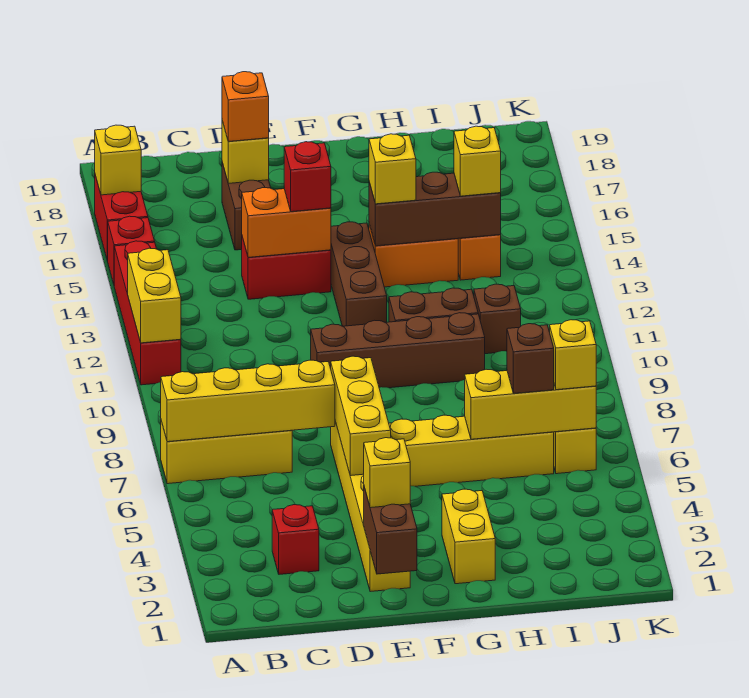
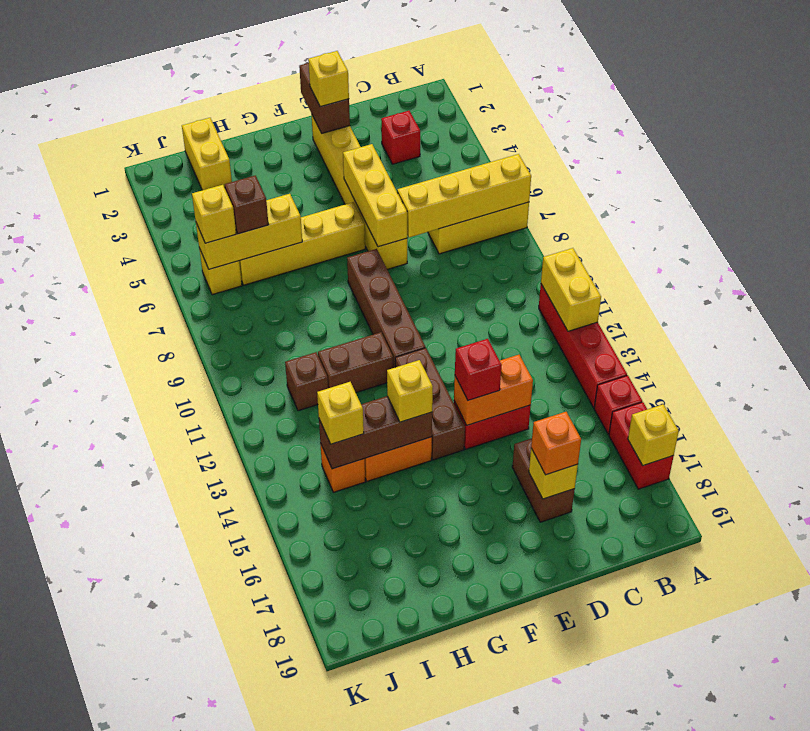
brown brick E10:H10 level 1 -> brown brick F8:F11 level 1
yellow brick G2:G3 level 1 -> yellow brick I1:I2 level 1

